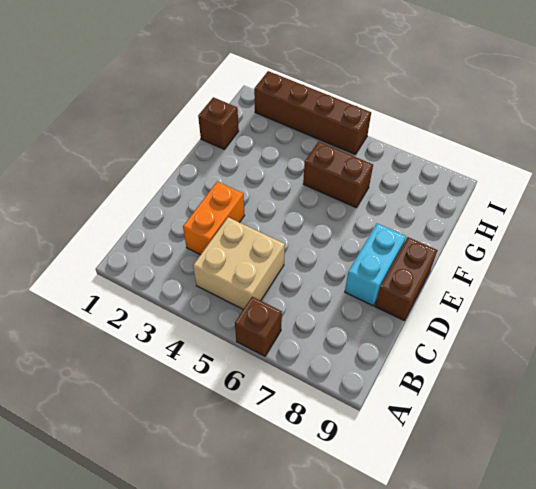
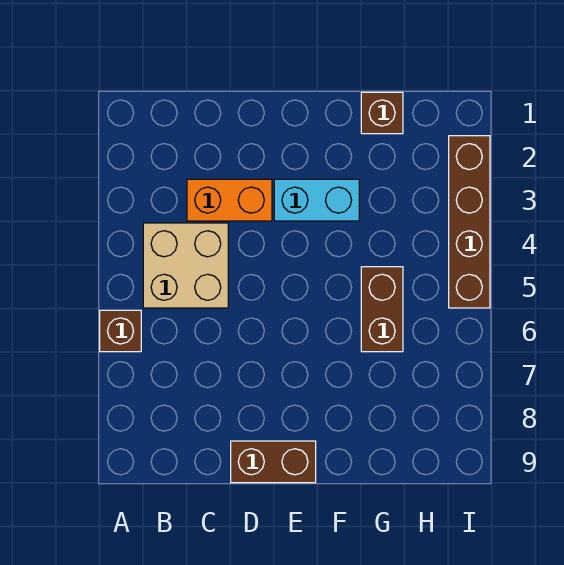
cyan brick D8:E8 level 1 -> cyan brick E3:F3 level 1

